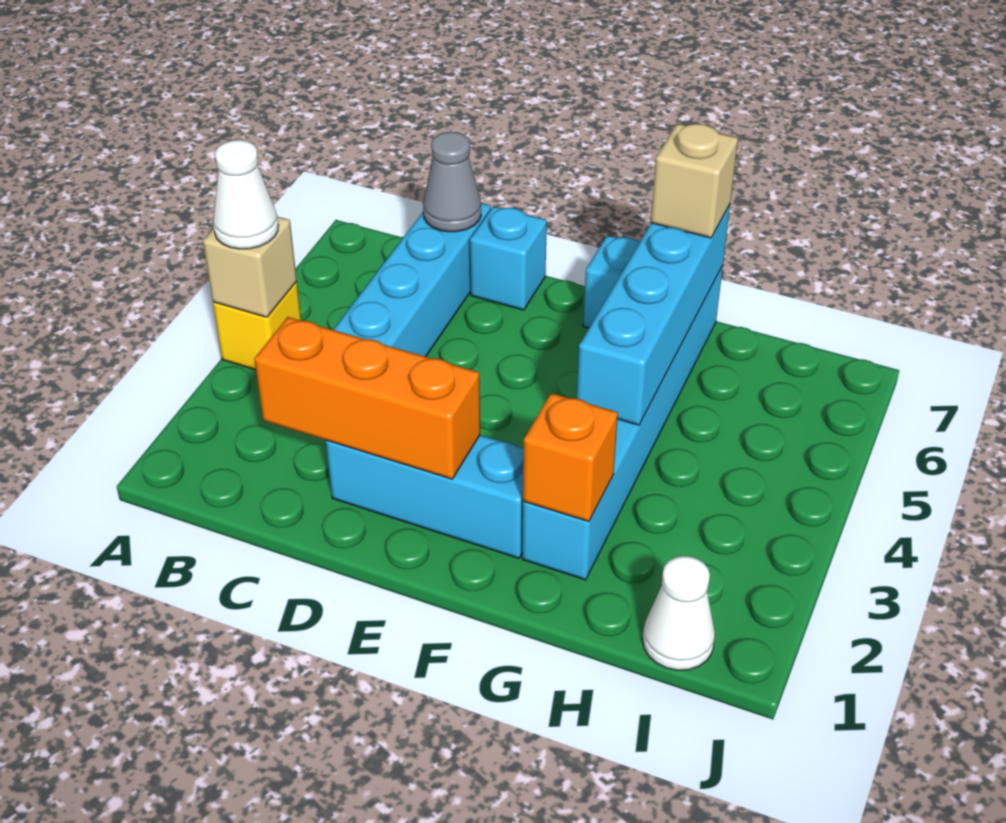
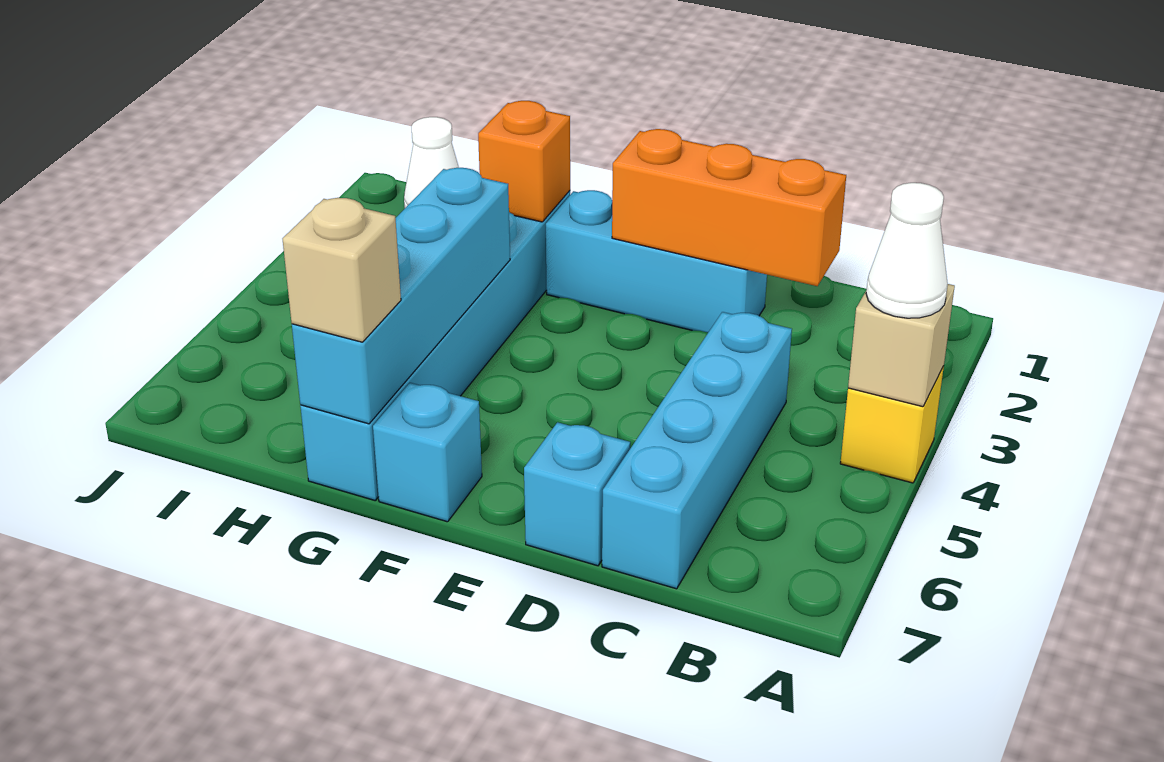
grey cone C7 level 2 -> none

